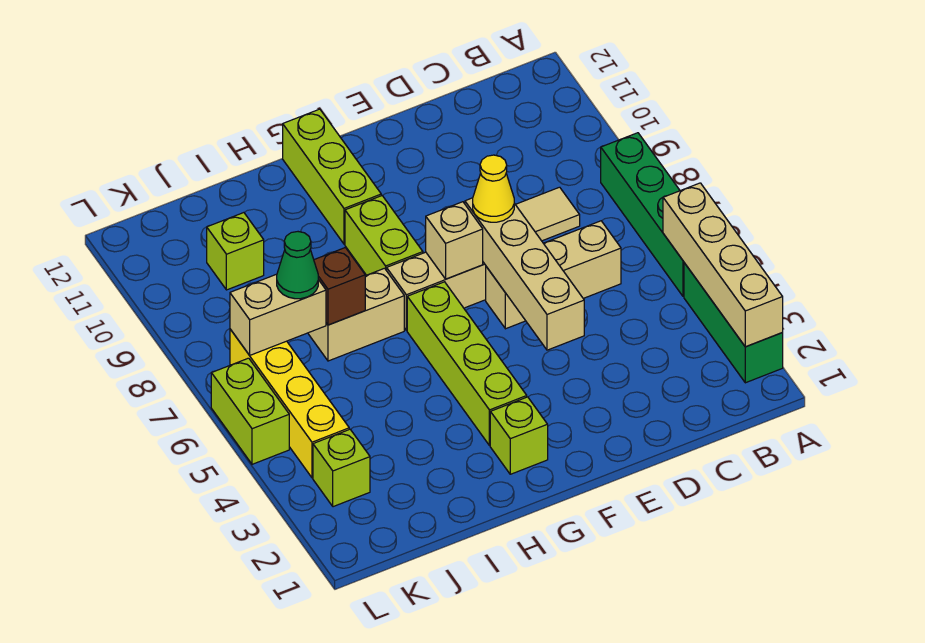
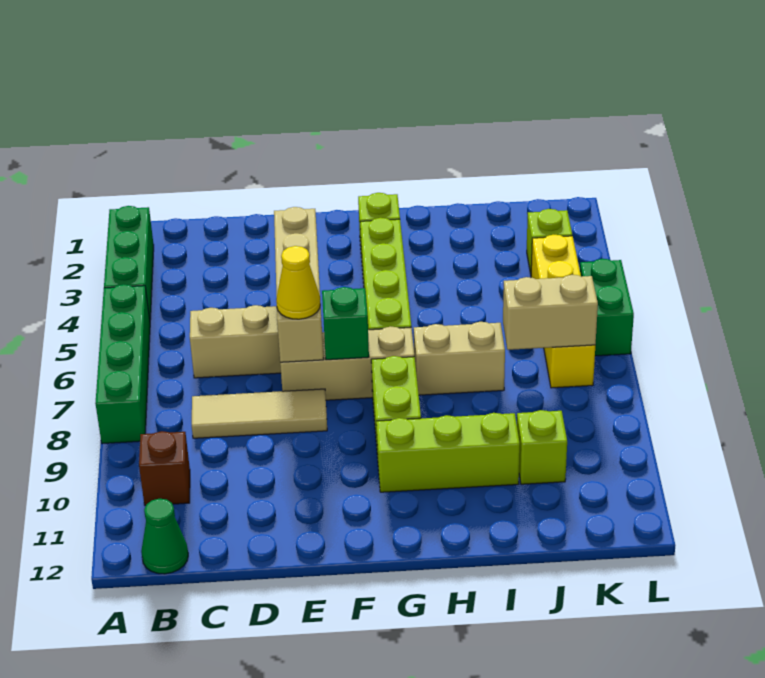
tan brick A2:A5 level 2 -> none
tan brick F7 level 2 -> green brick F7 level 2
lime brick G10:G12 level 1 -> lime brick G10:I10 level 1
brown brick I7 level 2 -> brown brick B10 level 1
green cone J7 level 3 -> green cone B12 level 1
lime brick L5:L6 level 1 -> green brick L5:L6 level 1

